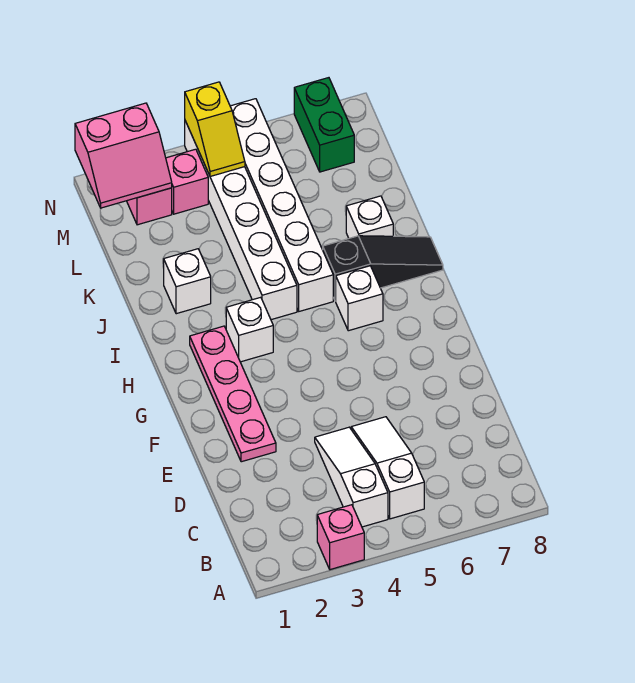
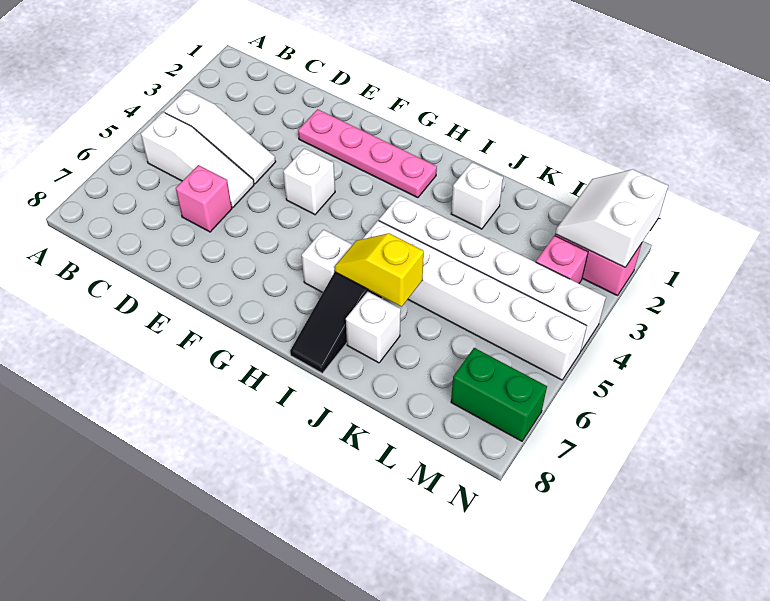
pink brick A3 level 1 -> pink brick D6 level 1
white brick H3 level 1 -> white brick F4 level 1
pink slope M1:N2 level 2 top N -> white slope M1:N2 level 2 top N
yellow slope M4:N4 level 2 top N -> yellow slope I6:J6 level 2 top J

